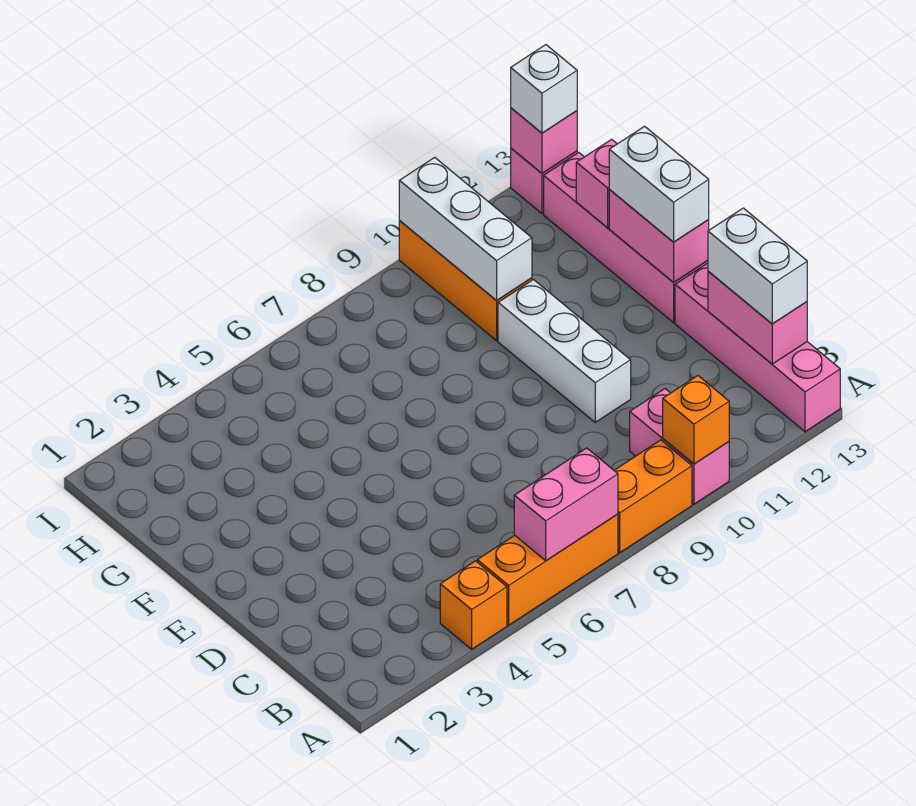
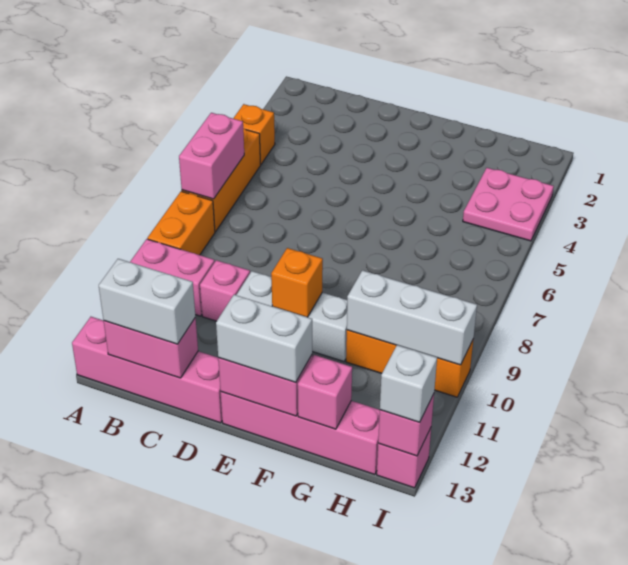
orange brick A10 level 2 -> orange brick E10 level 2
none -> pink brick C10 level 1
none -> pink plate H3:I4 level 1

